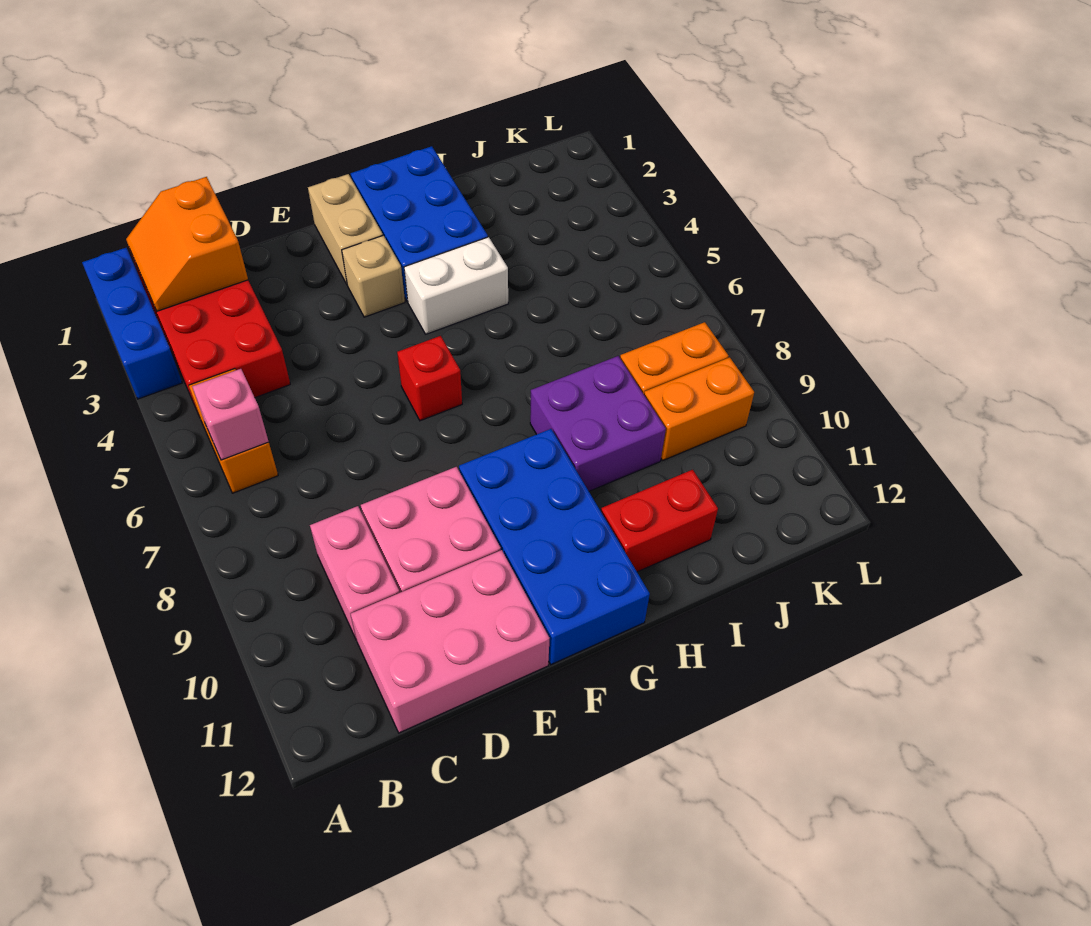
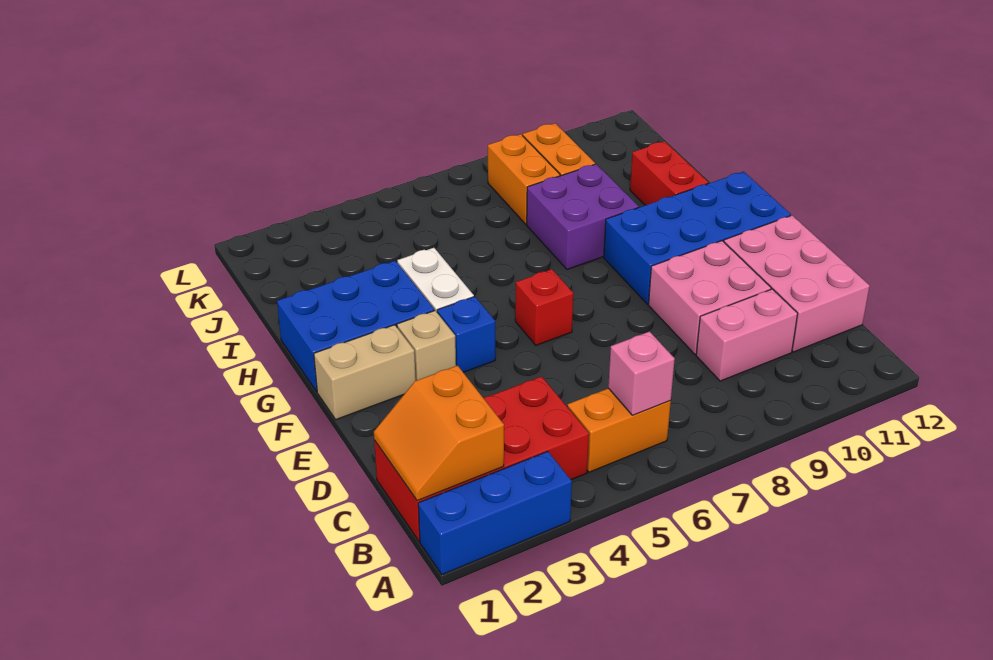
orange slope B1:C2 level 2 top C -> orange slope B1:C2 level 2 top 2
none -> blue brick F4 level 1

